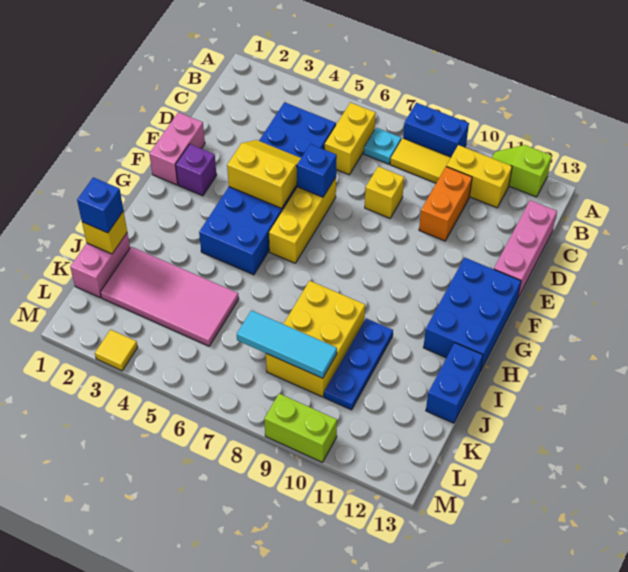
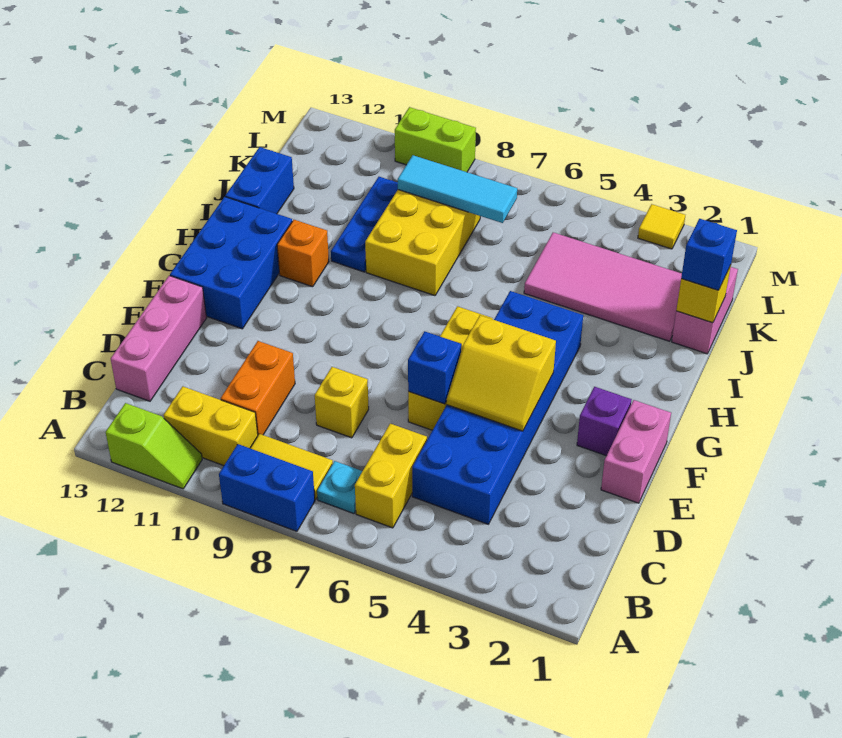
none -> orange brick H11 level 1

